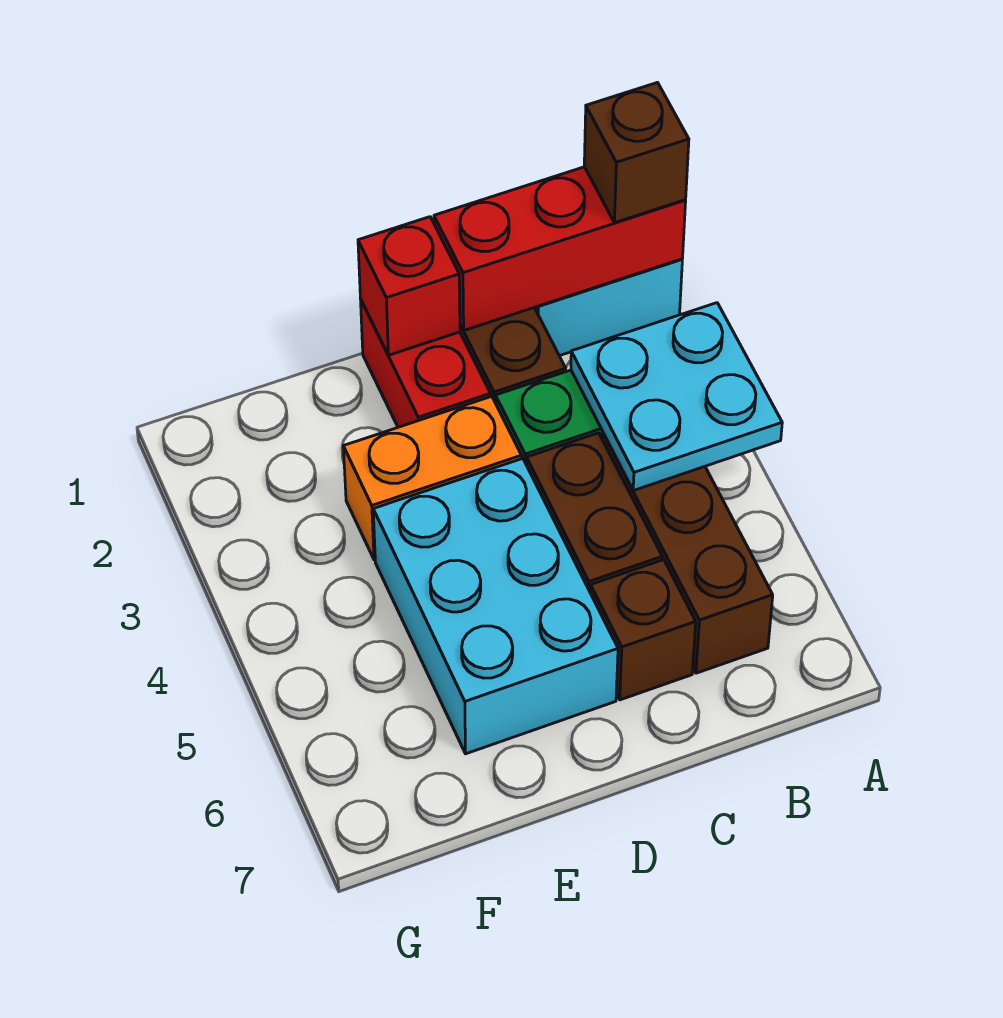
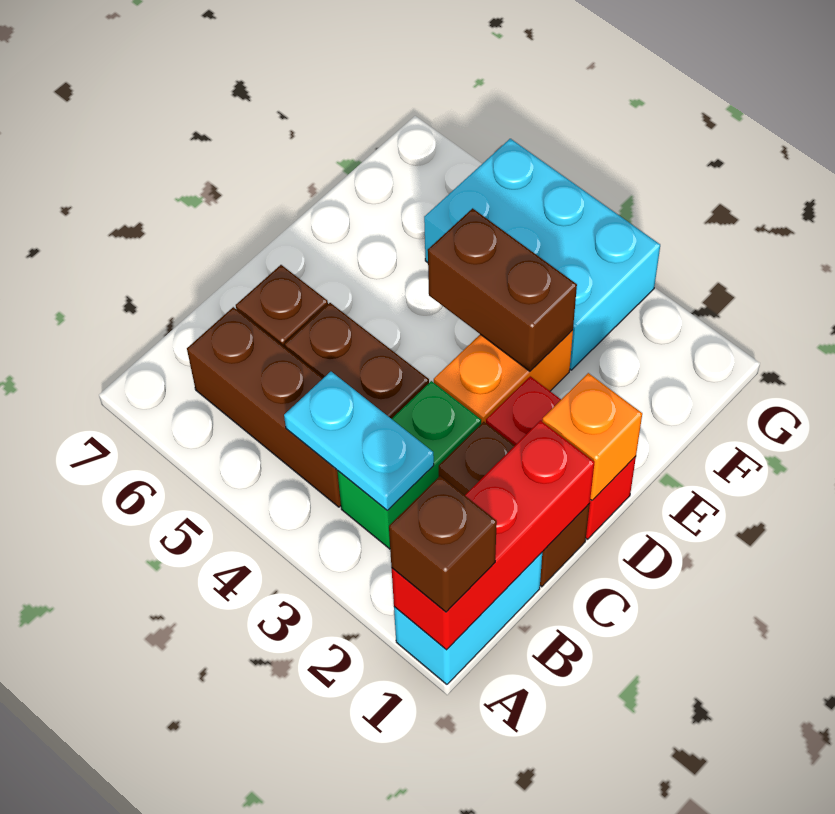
cyan plate A3:B4 level 2 -> cyan plate B3:B4 level 2
red brick D1 level 2 -> orange brick D1 level 2
cyan brick D4:E6 level 1 -> cyan brick F3:G5 level 1
none -> brown brick E3:E4 level 2

